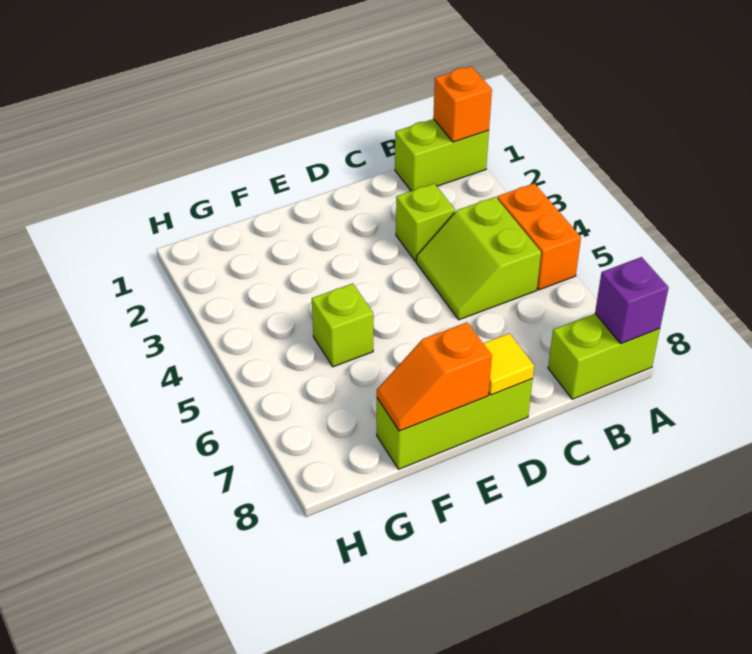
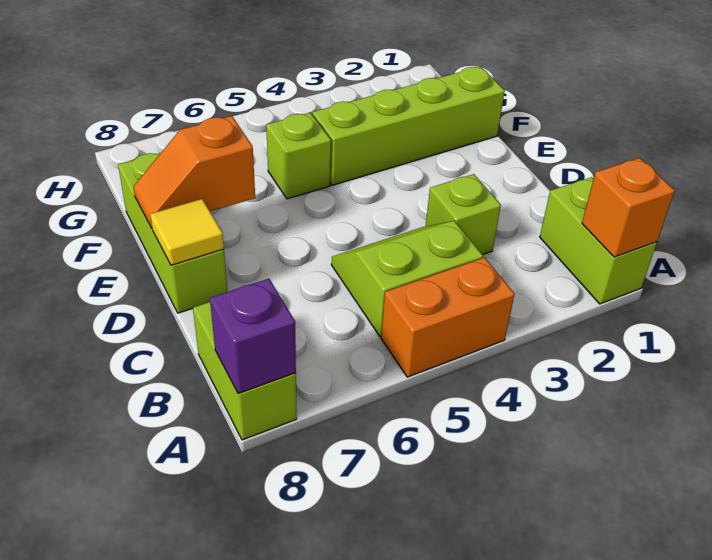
orange slope E8:F8 level 2 top E -> orange slope E7:E8 level 2 top 7
none -> lime brick F1:F4 level 1

